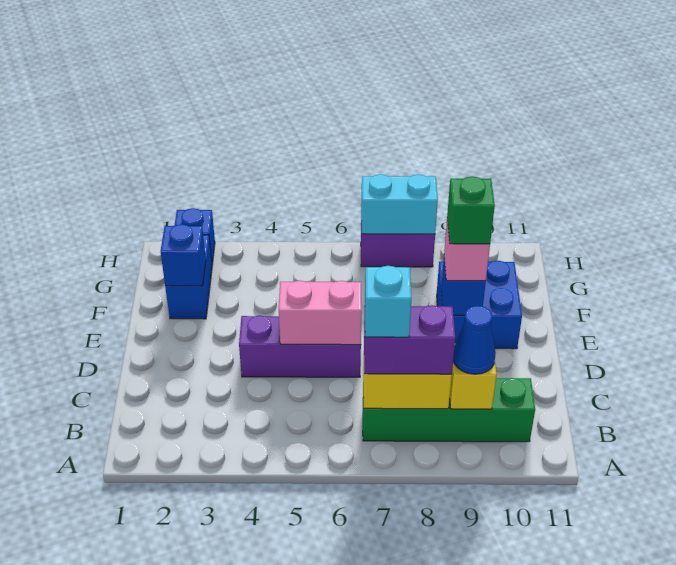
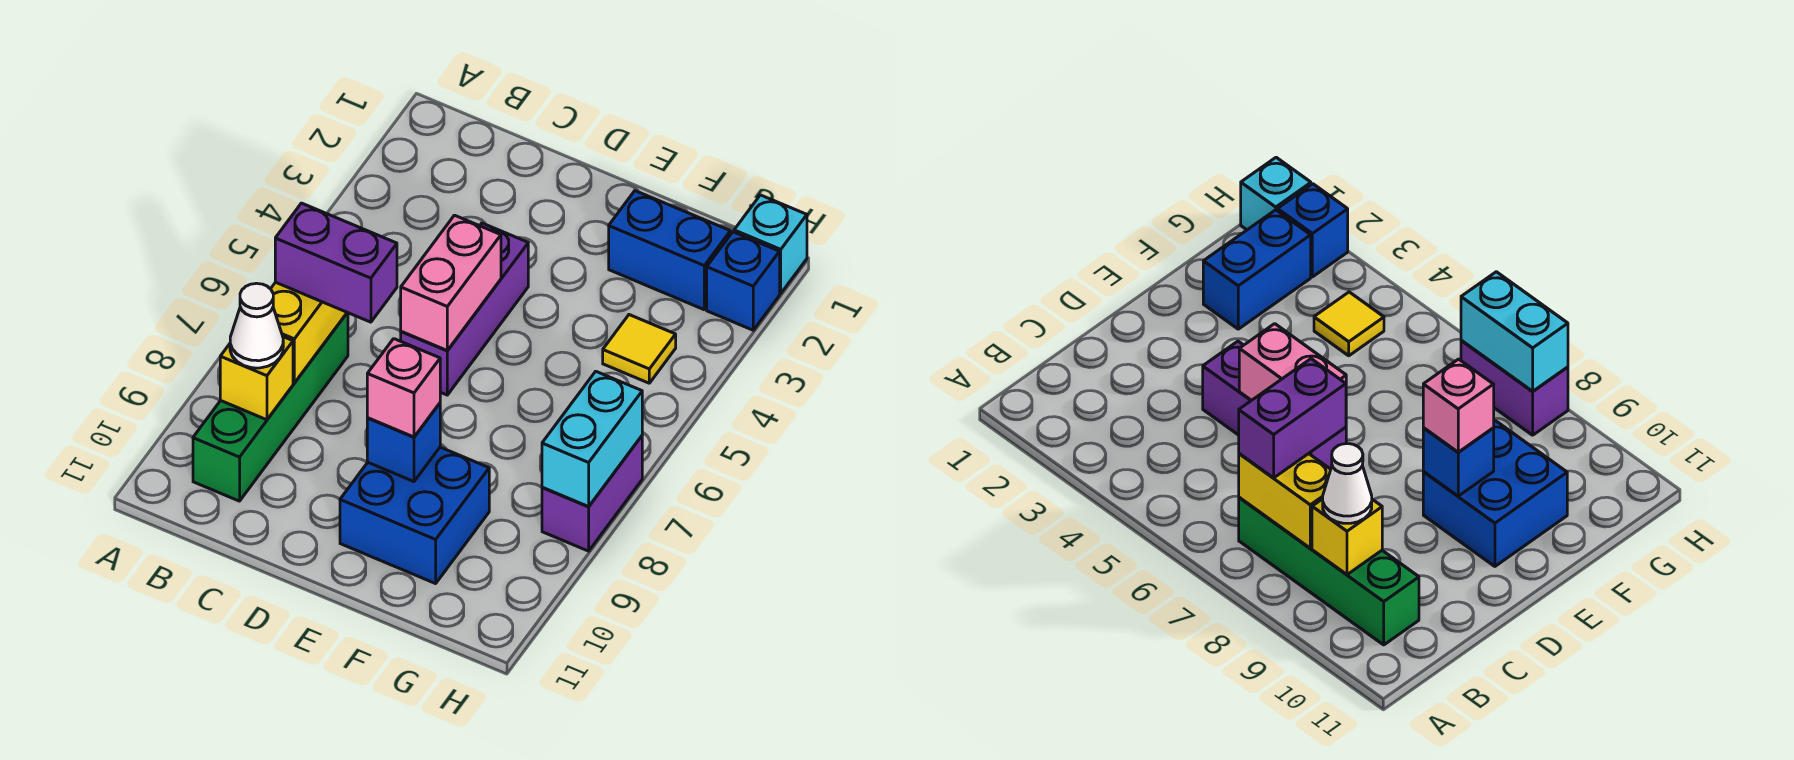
purple brick B7:B8 level 3 -> purple brick B7:C7 level 3
cyan brick B7 level 4 -> cyan brick H1 level 1
blue cone B9 level 3 -> white cone B9 level 3
green brick E9 level 4 -> none
blue brick F2 level 2 -> none
none -> yellow tile G4 level 1

